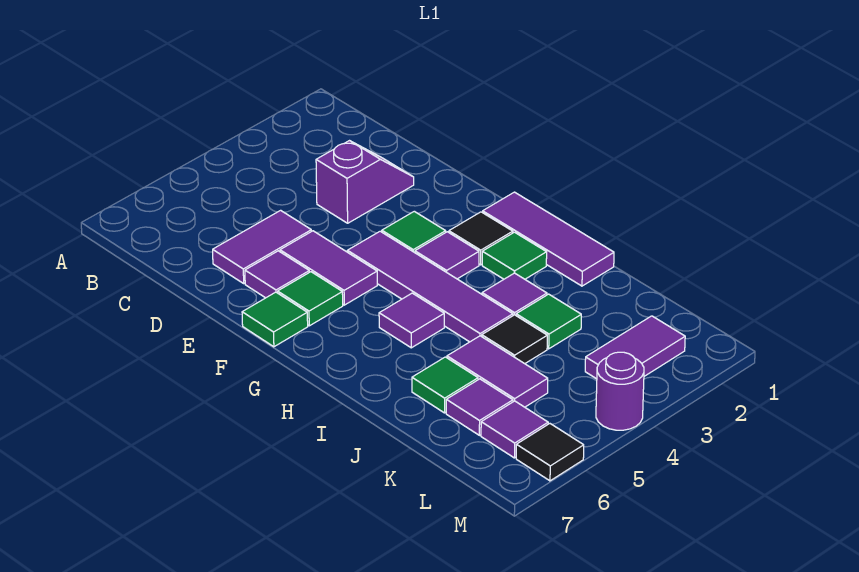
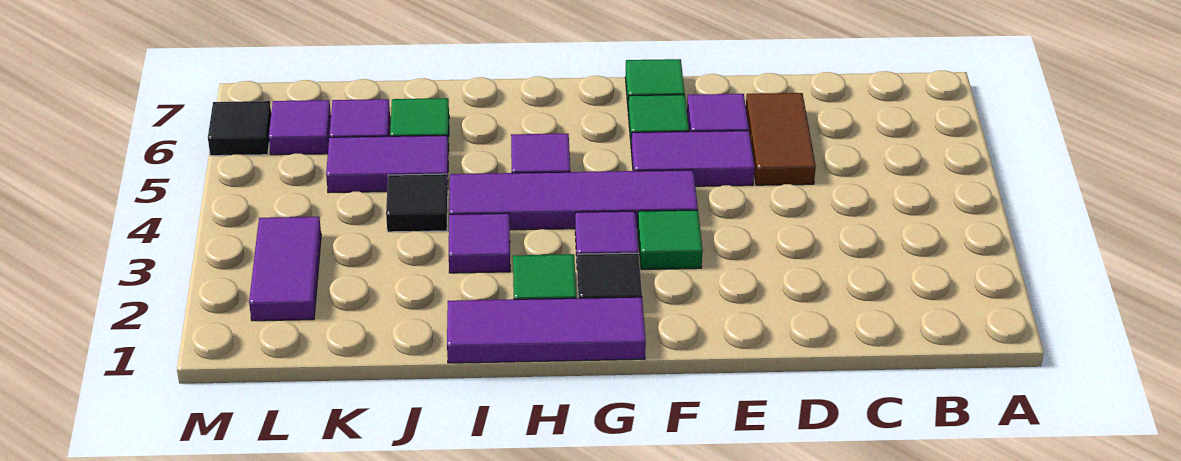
purple slope D2:D3 level 1 top 3 -> none
purple tile D5:D6 level 1 -> brown tile D5:D6 level 1
green tile J3 level 1 -> none
purple round brick M4 level 1 -> none

